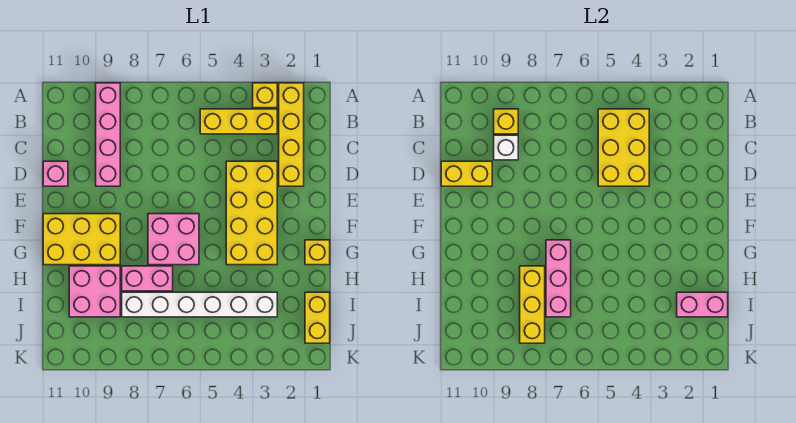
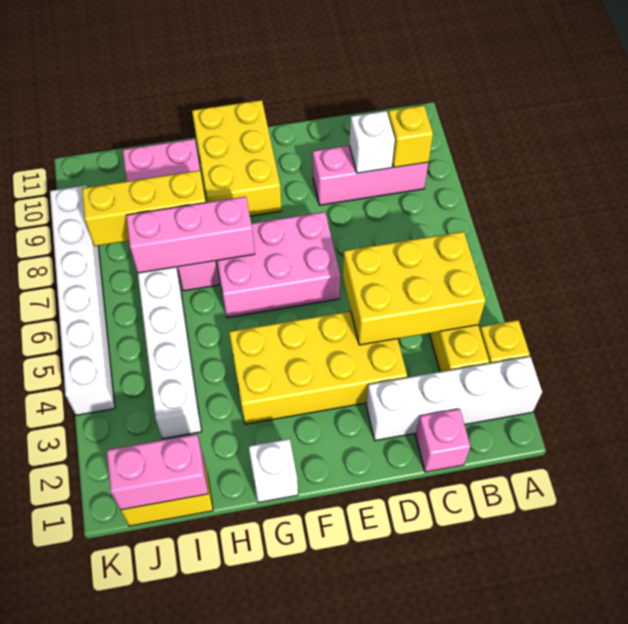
yellow brick A2:D2 level 1 -> white brick A2:D2 level 1
pink brick A9:D9 level 1 -> pink brick B9:D9 level 1
yellow brick D10:D11 level 2 -> none
pink brick D11 level 1 -> pink brick C1 level 1
pink brick F6:G7 level 1 -> pink brick E6:G7 level 1
yellow brick G1 level 1 -> white brick G1 level 1
pink brick I1:I2 level 2 -> pink brick I1:J1 level 2
none -> white brick K4:K9 level 1

